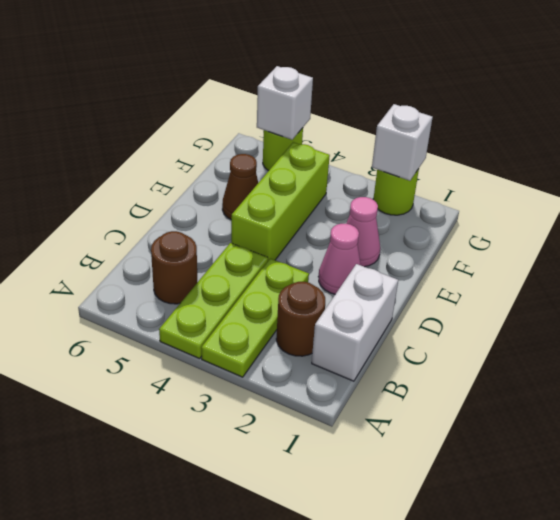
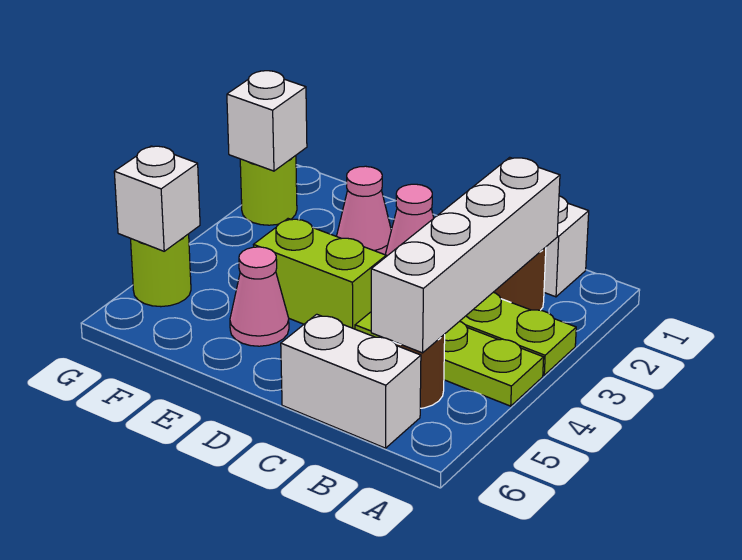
none -> white brick B2:B5 level 2
none -> white brick B6:C6 level 1
lime brick D4:F4 level 1 -> lime brick D4:E4 level 1
brown cone E5 level 1 -> pink cone E5 level 1

